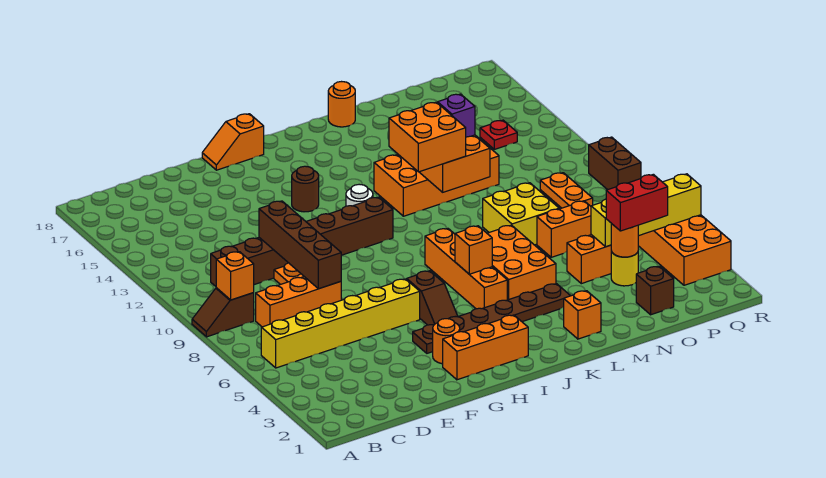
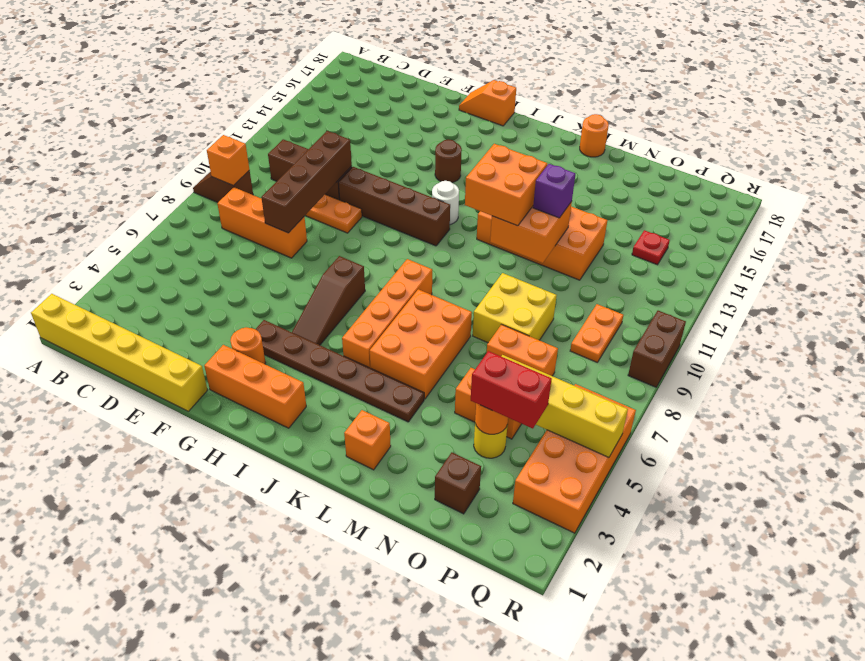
yellow brick B6:G6 level 1 -> yellow brick A1:F1 level 1
brown slope H5:H6 level 1 top 6 -> brown slope H5:H7 level 1 top 7
orange brick J6 level 2 -> none

